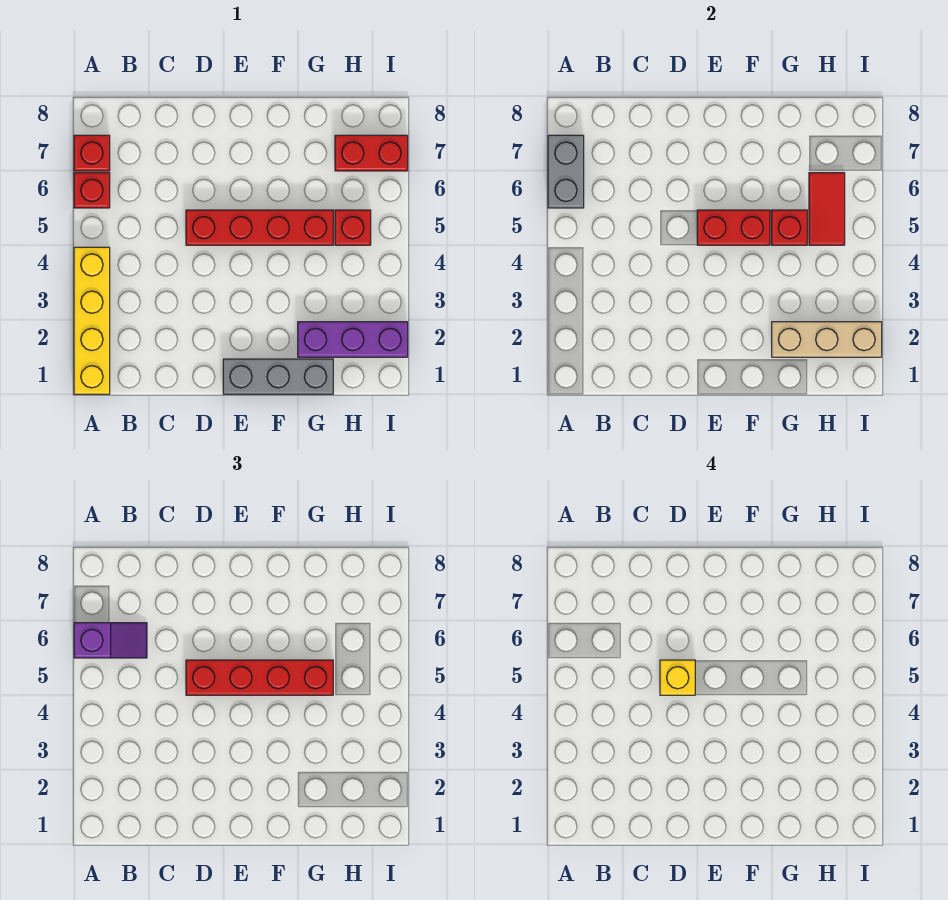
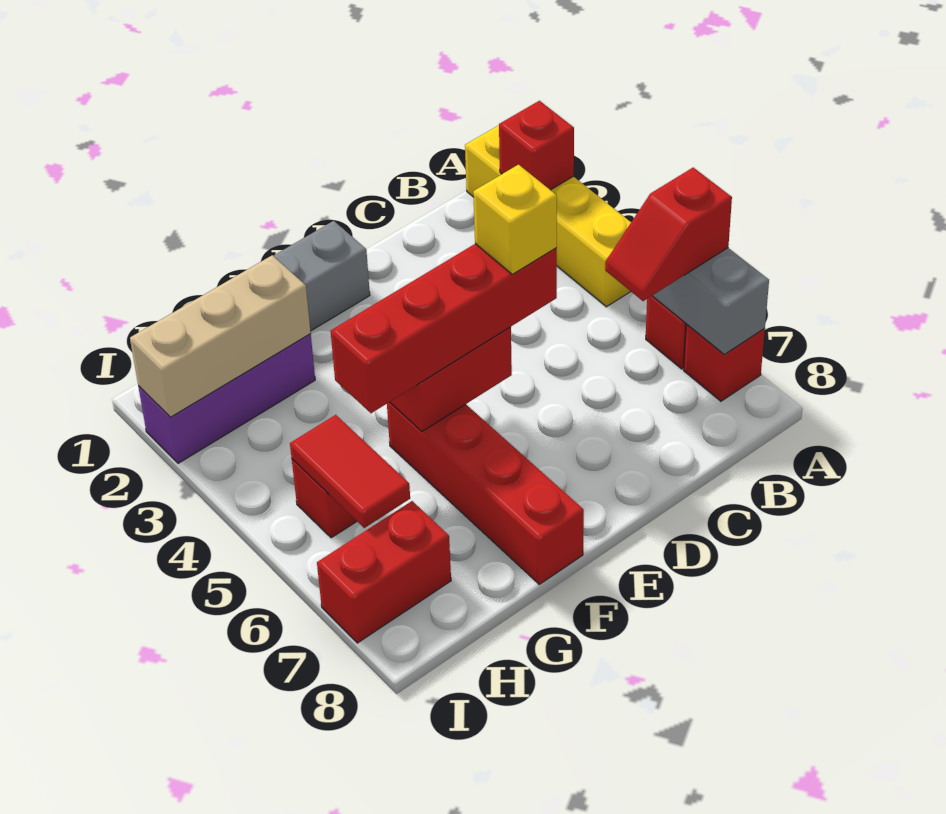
purple slope A6:B6 level 3 top A -> red slope A6:B6 level 3 top A
red brick D5:G5 level 1 -> red brick F5:F8 level 1
red brick G5 level 2 -> red brick A2 level 2

